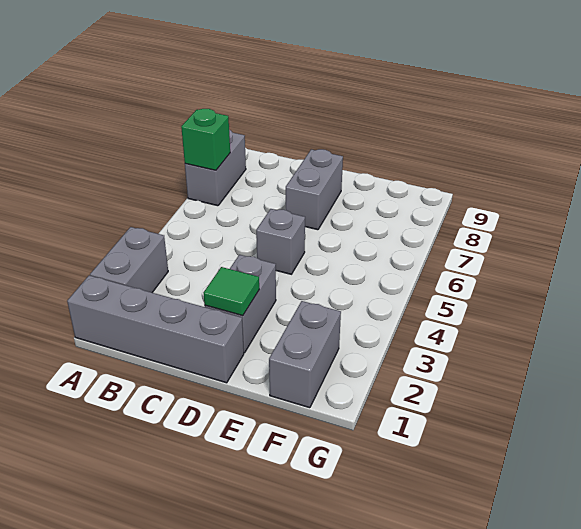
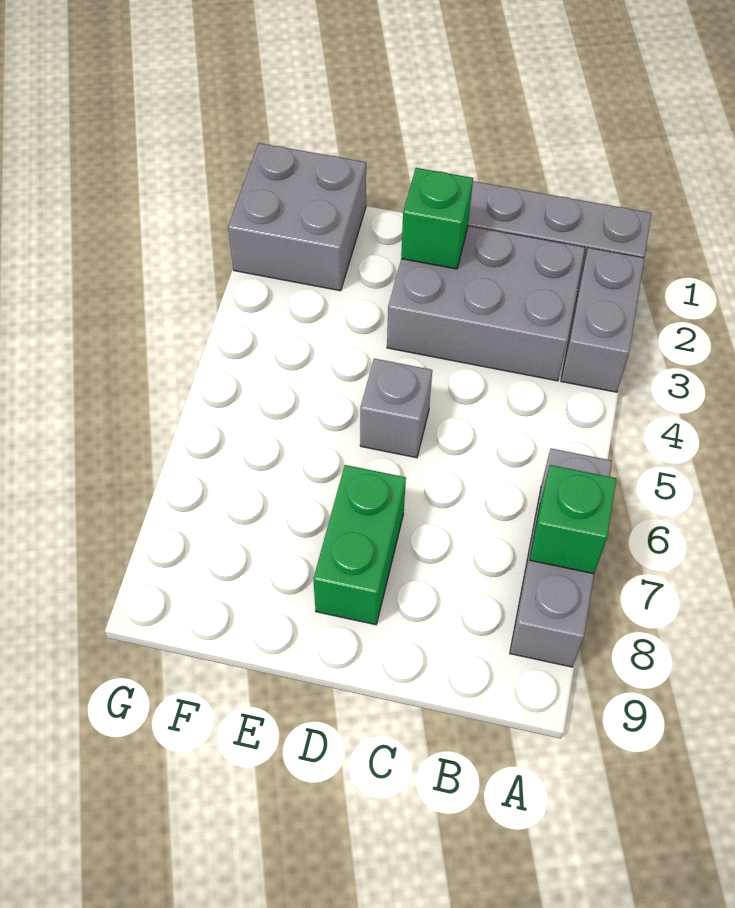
grey brick A7:A8 level 1 -> grey brick A6:A8 level 1
grey brick D2:D3 level 1 -> grey brick B2:D3 level 1
green tile D2 level 2 -> green brick D2 level 2
grey brick D7:D8 level 1 -> green brick D7:D8 level 1
grey brick F1:F2 level 1 -> grey brick F1:G2 level 1

